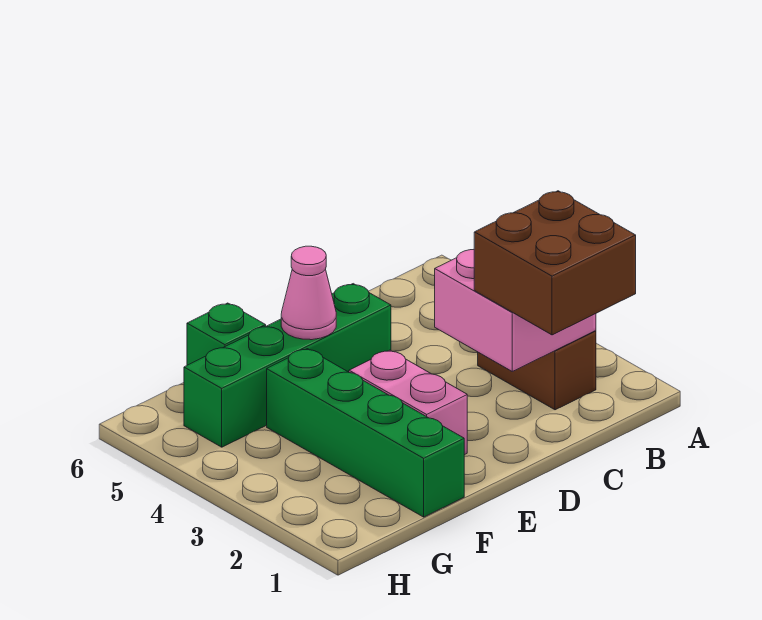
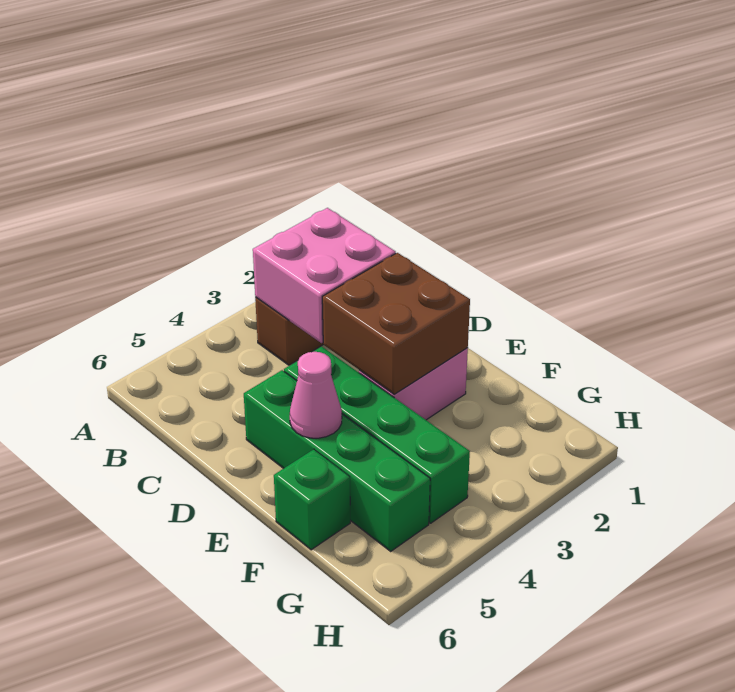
brown brick B1:C2 level 3 -> brown brick D2:E3 level 2
green brick F1:F4 level 1 -> green brick D4:G4 level 1

